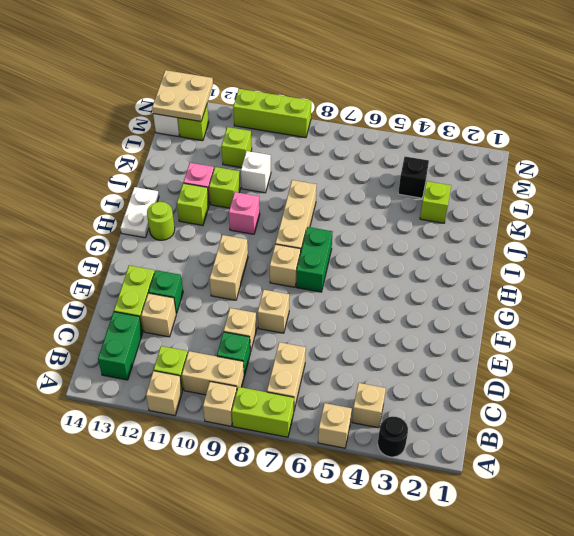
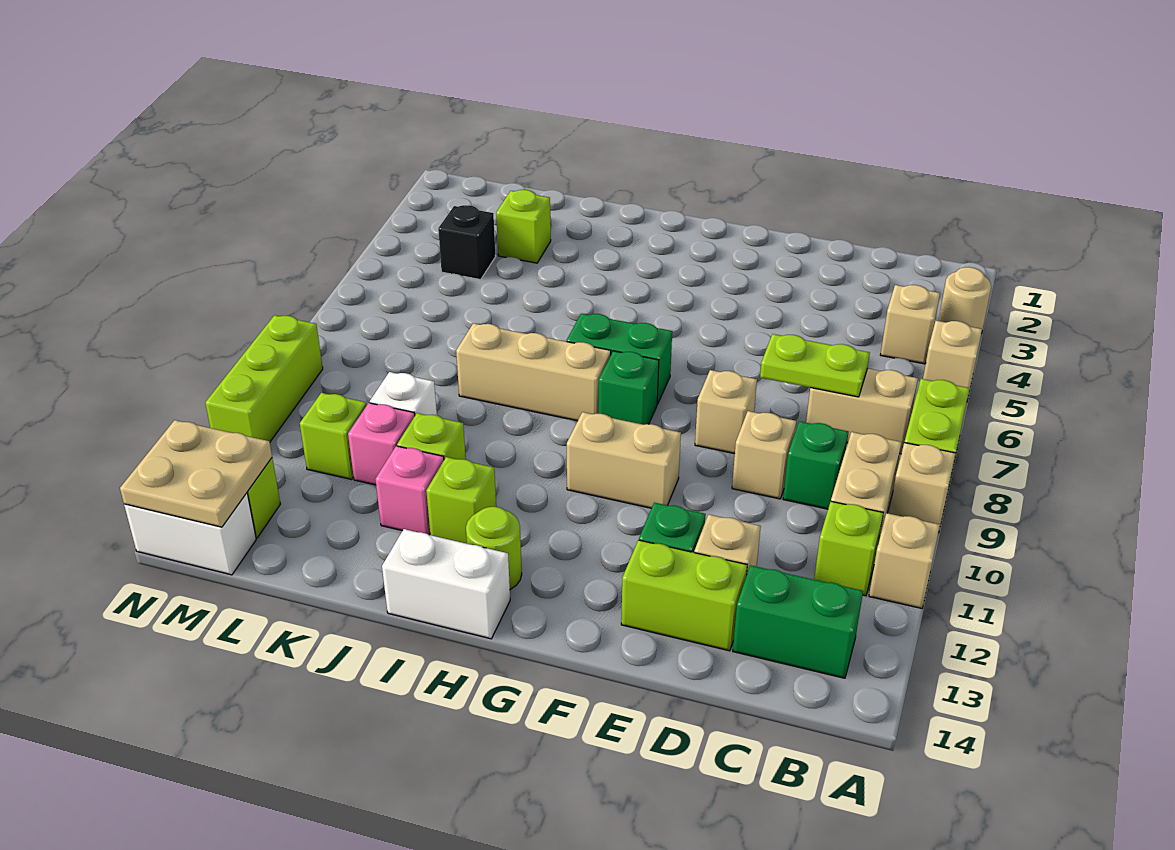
black round brick A3 level 1 -> tan round brick A3 level 1
none -> lime plate C7:D7 level 2
tan brick G8 level 1 -> green brick G8 level 1
white plate H14:I14 level 1 -> white brick H14:I14 level 1
pink brick I10 level 1 -> pink brick K11 level 1

